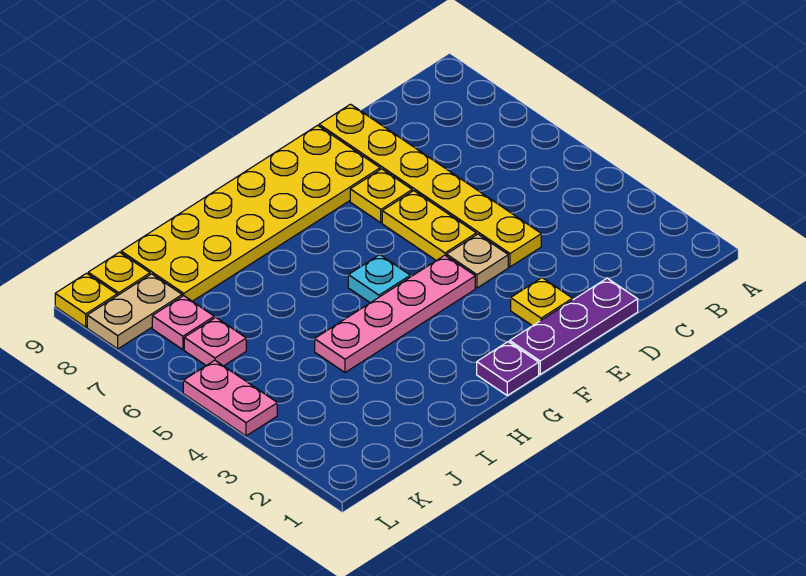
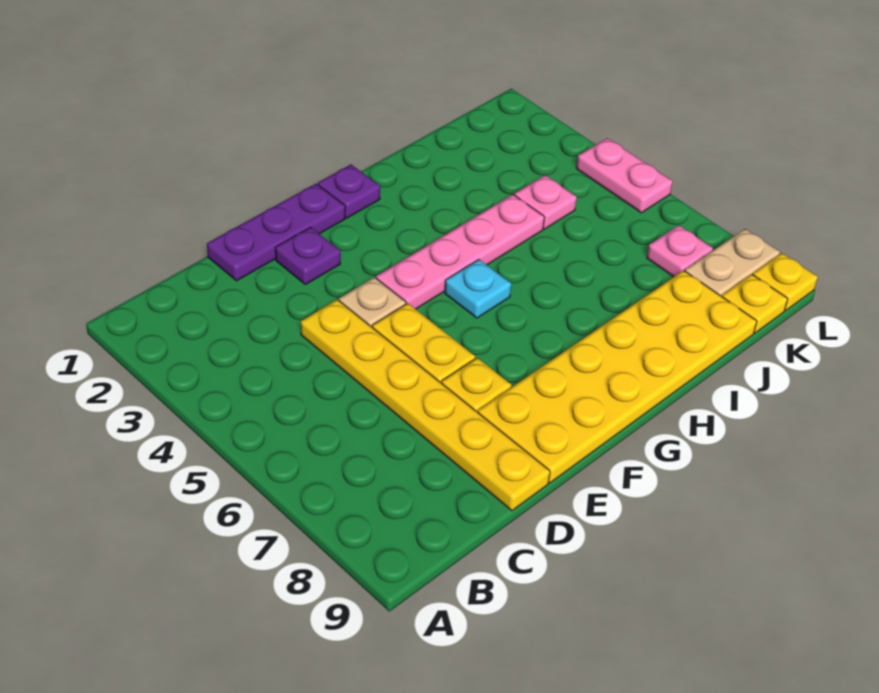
yellow plate E2 level 1 -> purple plate E2 level 1
pink plate K6 level 1 -> pink plate J4 level 1

